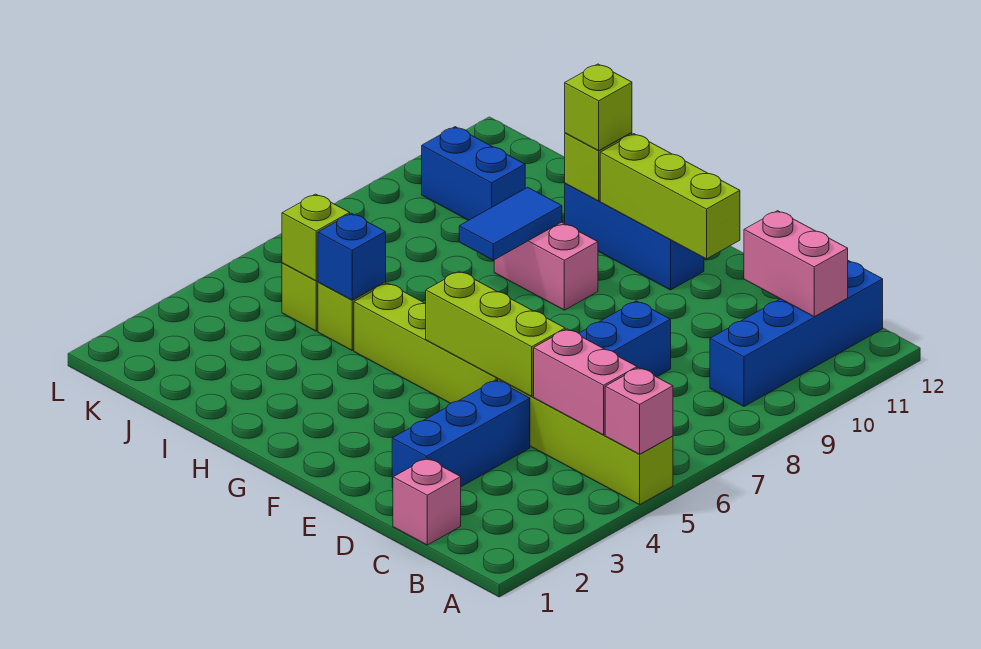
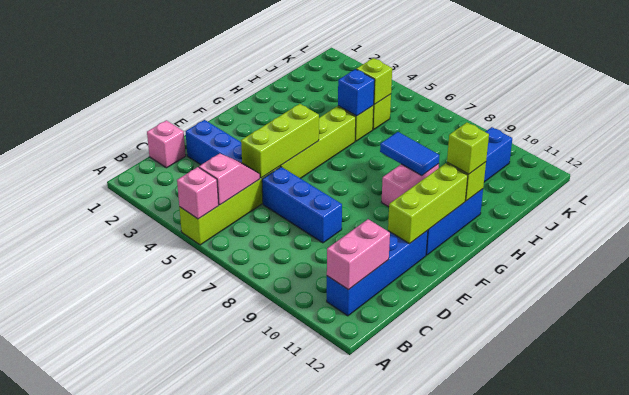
pink brick B5:C5 level 2 -> pink slope B5:C5 level 2 top B
blue brick B9:B12 level 1 -> blue brick B11:E11 level 1

